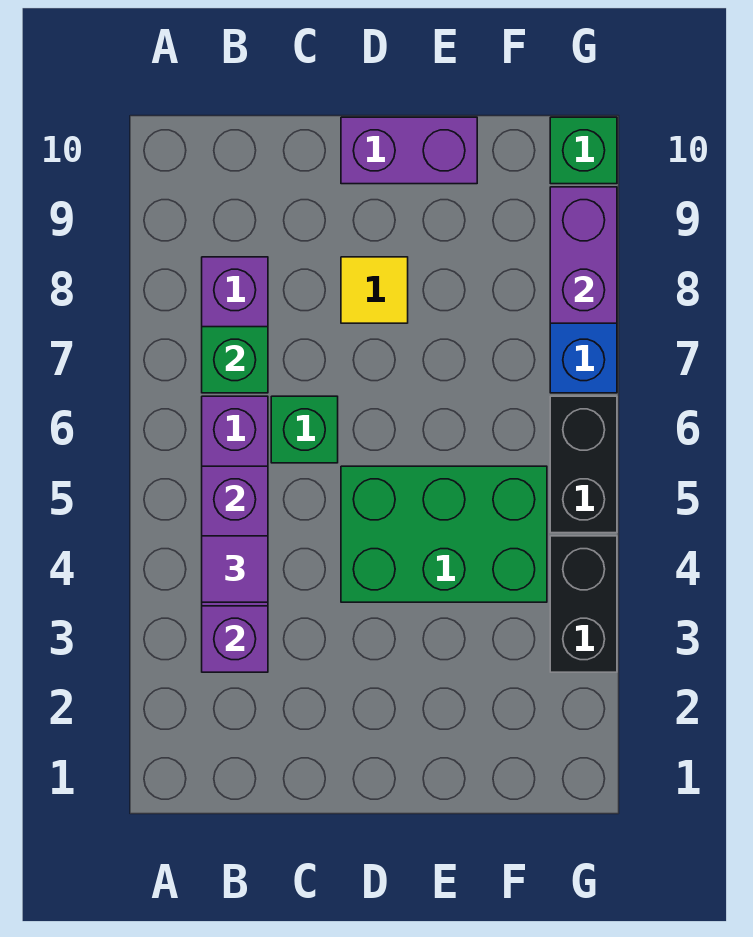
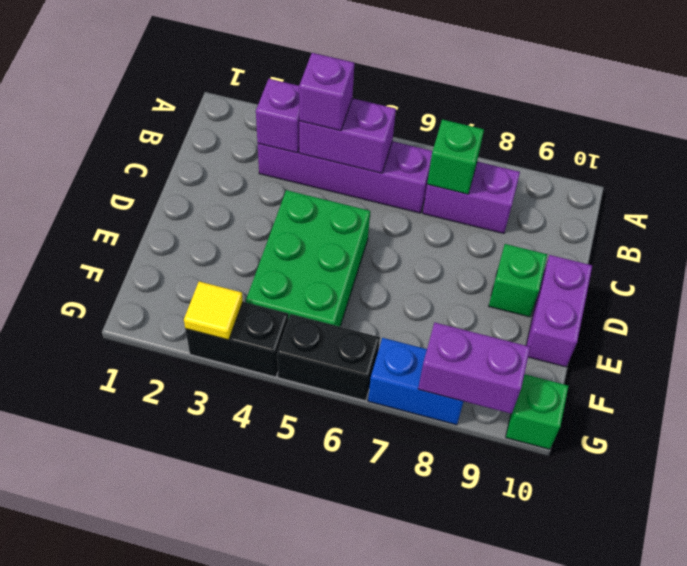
purple tile B4 level 3 -> purple brick B4 level 3
green brick C6 level 1 -> green brick D9 level 1
yellow tile D8 level 1 -> yellow tile G3 level 2

